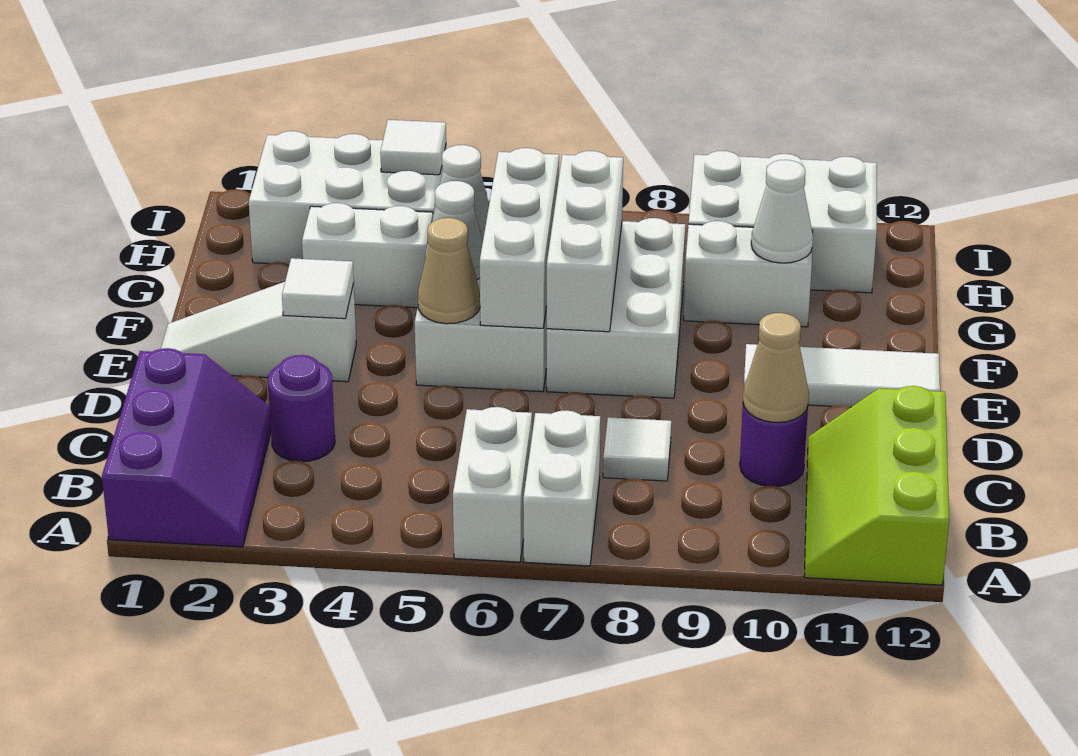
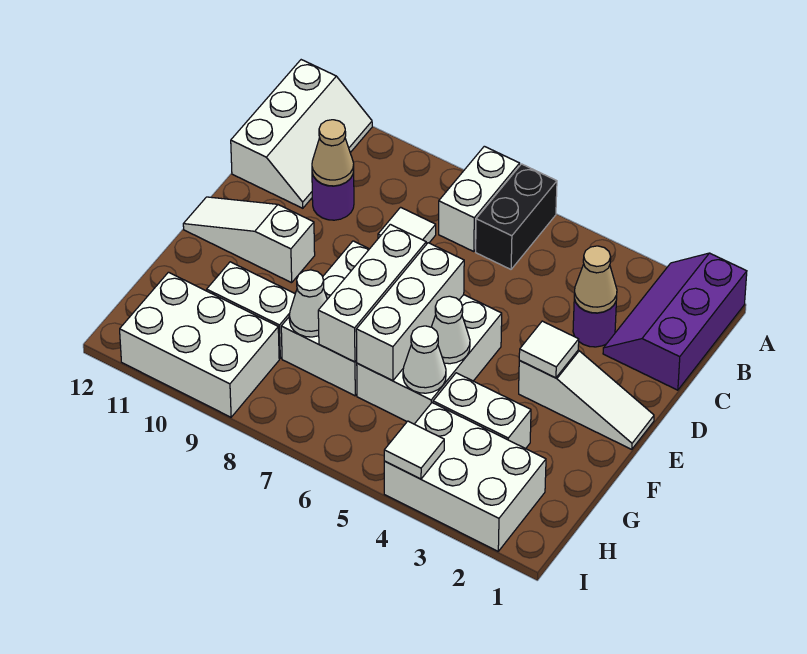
white brick A6:B6 level 1 -> black brick A6:B6 level 1
lime slope A11:C12 level 1 top 12 -> white slope A11:C12 level 1 top 12
tan cone E5 level 2 -> tan cone C3 level 2
white tile E10:E12 level 1 -> white slope E10:E12 level 1 top 10
white cone G10 level 2 -> white cone G8 level 2

